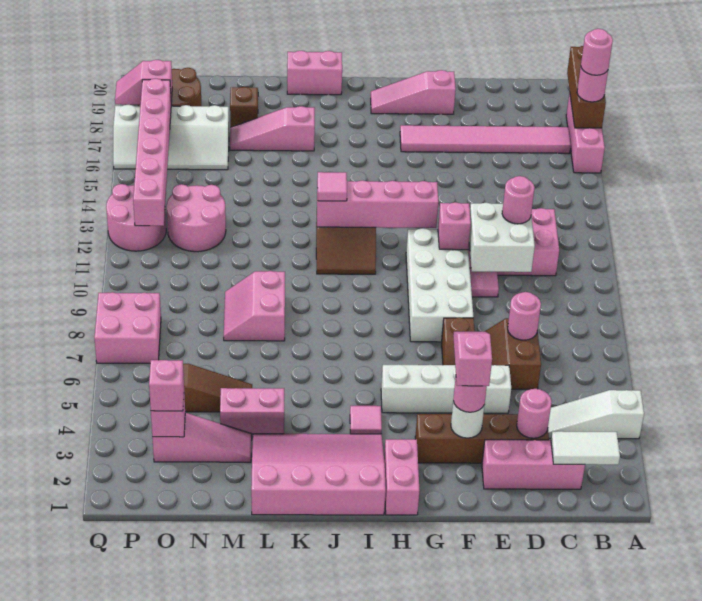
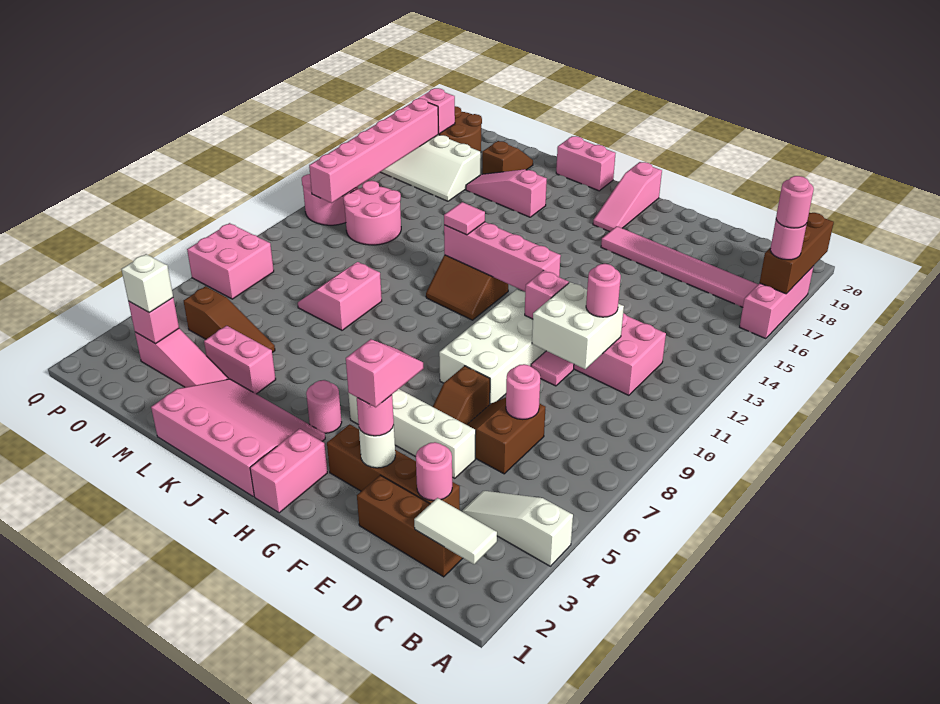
pink brick C2:E2 level 1 -> brown brick C2:E2 level 1
pink slope F19:H19 level 1 top F -> pink slope H18:H20 level 1 top 20
pink tile I4 level 1 -> pink round brick I4 level 1
pink brick O3 level 3 -> white brick O3 level 3

